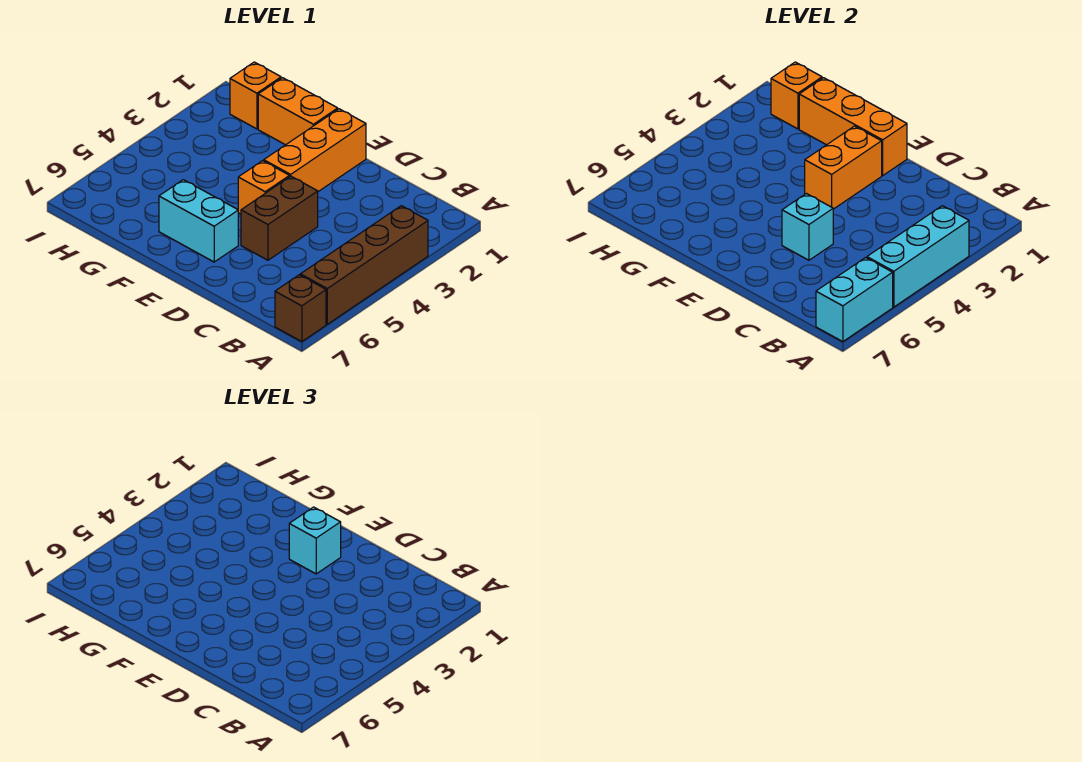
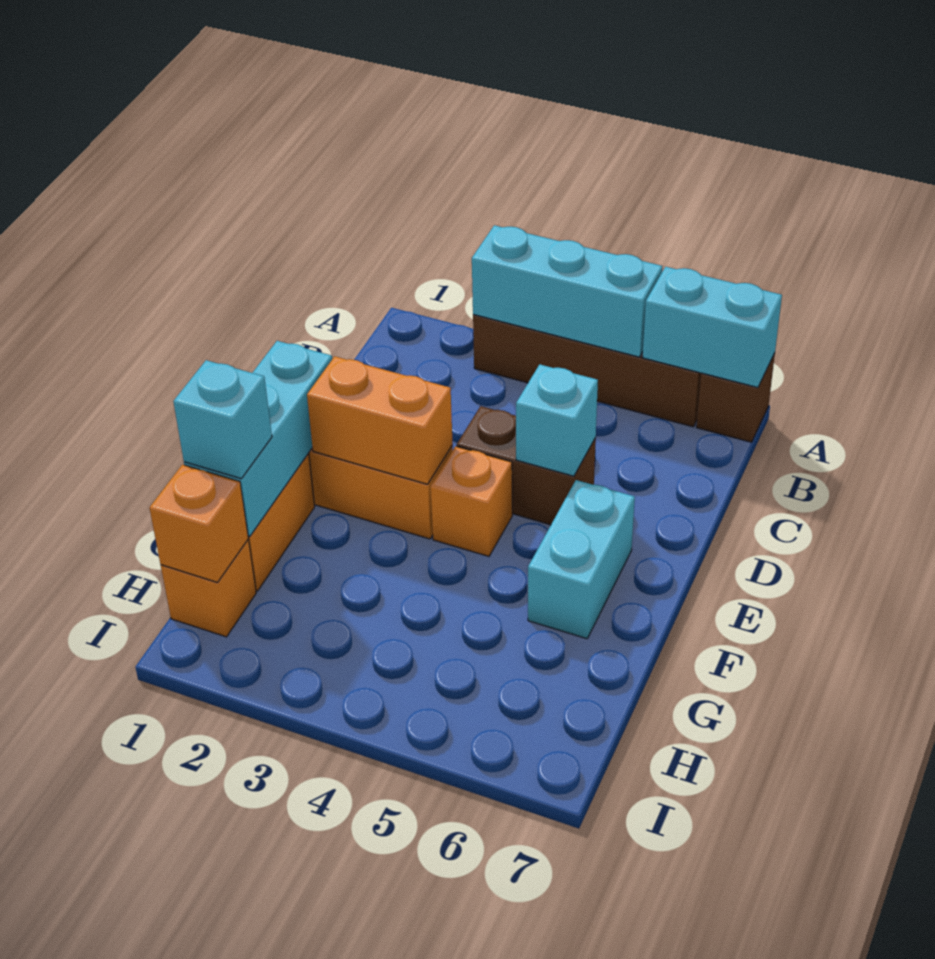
orange brick E1:G1 level 2 -> cyan brick E1:G1 level 2
cyan brick E2 level 3 -> cyan brick G1 level 3

